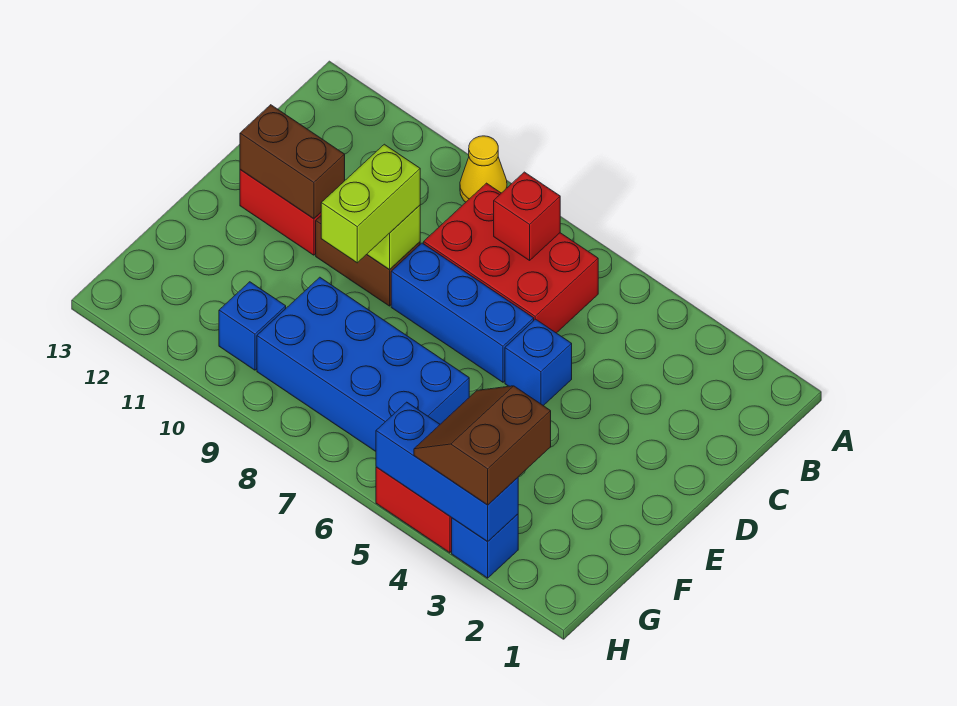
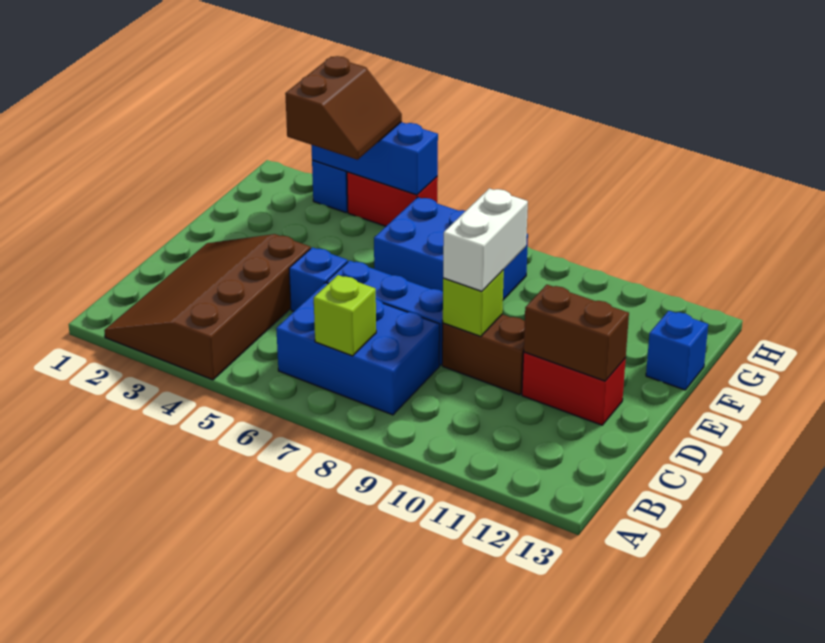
none -> brown slope A2:D4 level 1 top 4
yellow cone A9 level 1 -> none
red brick B6:C8 level 1 -> blue brick B6:C8 level 1
red brick B7 level 2 -> lime brick B7 level 2
lime brick D9:E9 level 3 -> white brick D9:E9 level 3
blue brick F6:G9 level 1 -> blue brick F6:G8 level 1
blue brick G10 level 1 -> blue brick F13 level 1

